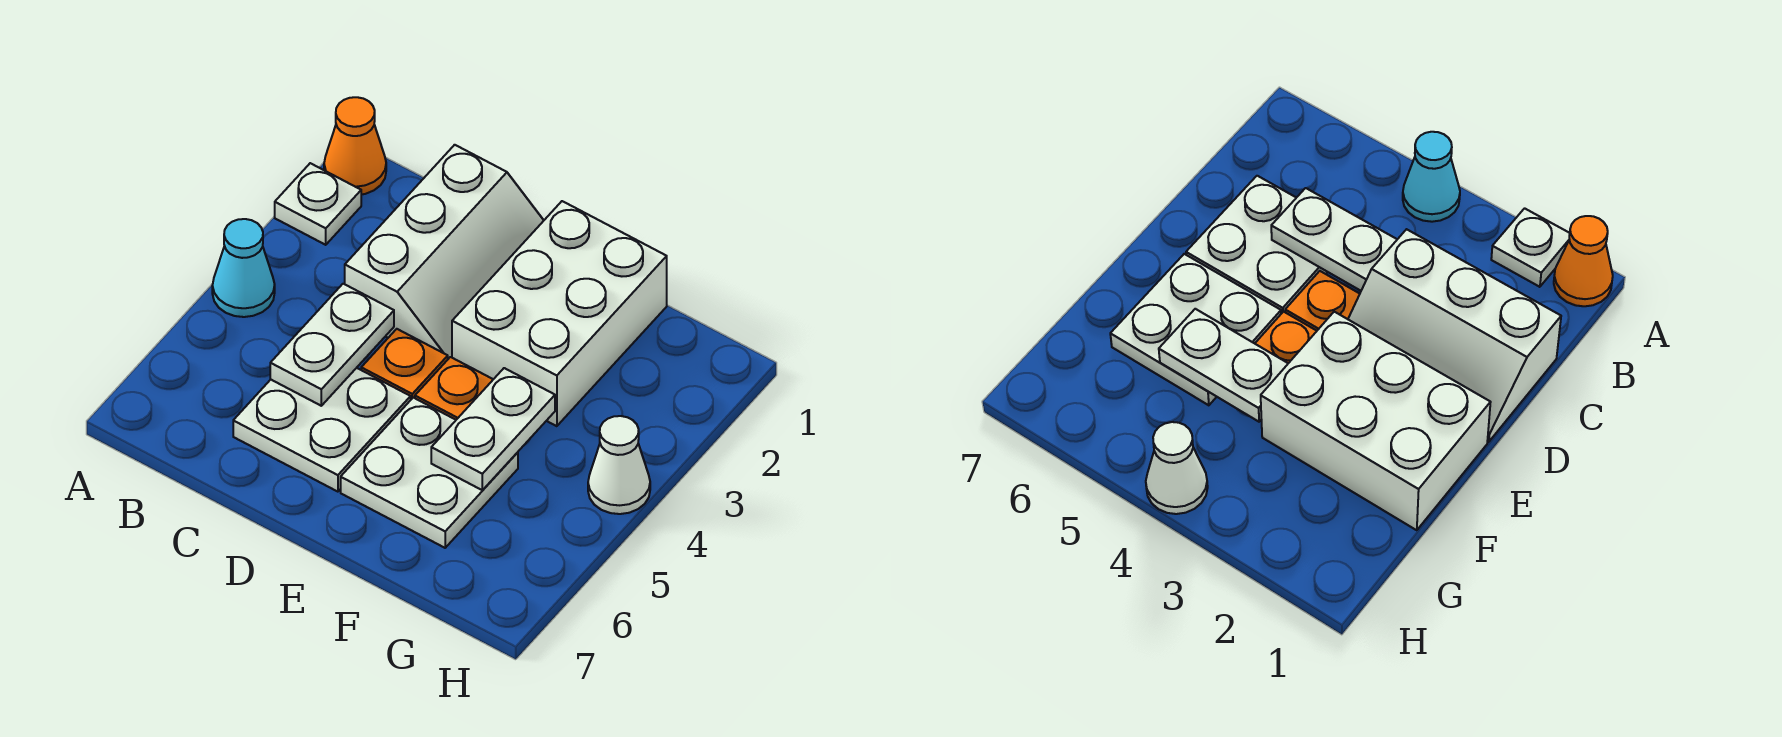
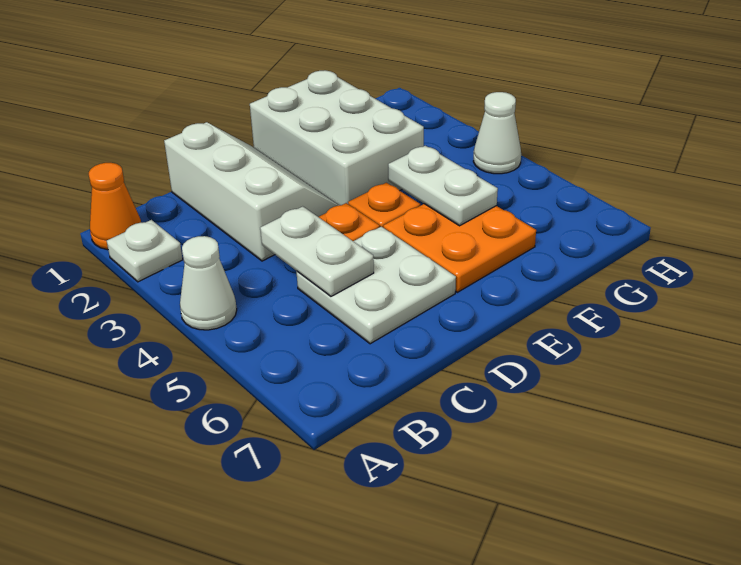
cyan cone A4 level 1 -> white cone A4 level 1
white plate E5:F6 level 1 -> orange plate E5:F6 level 1

